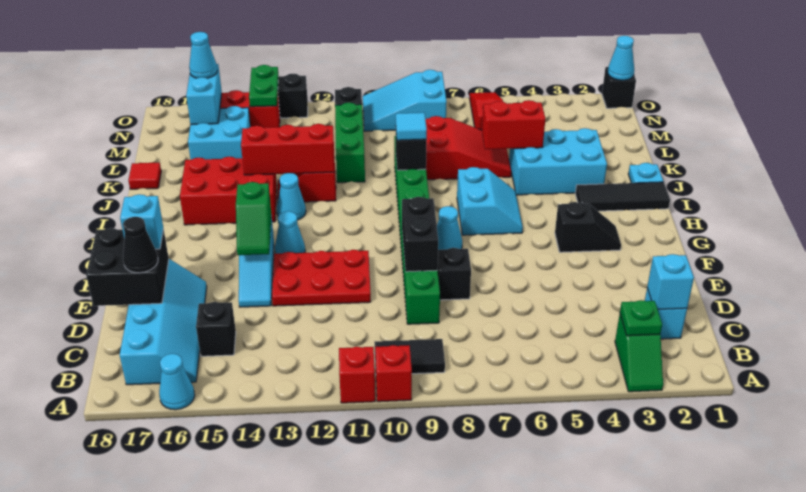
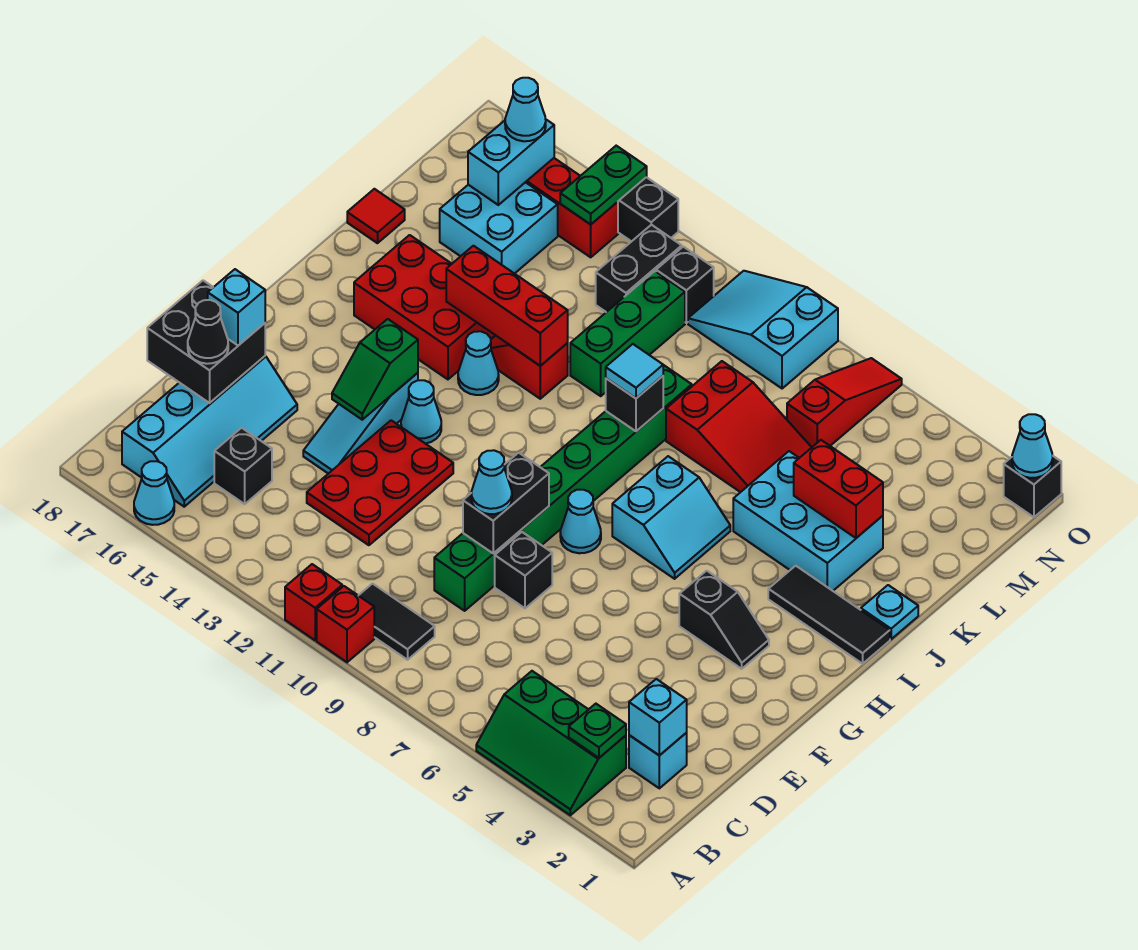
green slope A3:B3 level 1 top B -> green slope A3:B5 level 1 top B
none -> cyan cone E9 level 3
red plate E11:F13 level 1 -> red plate D12:F13 level 1
red brick K5:K6 level 2 -> red brick K3:K4 level 2
none -> black brick M12:N12 level 1

